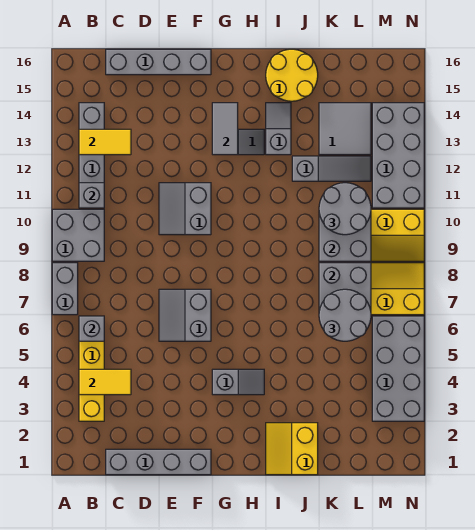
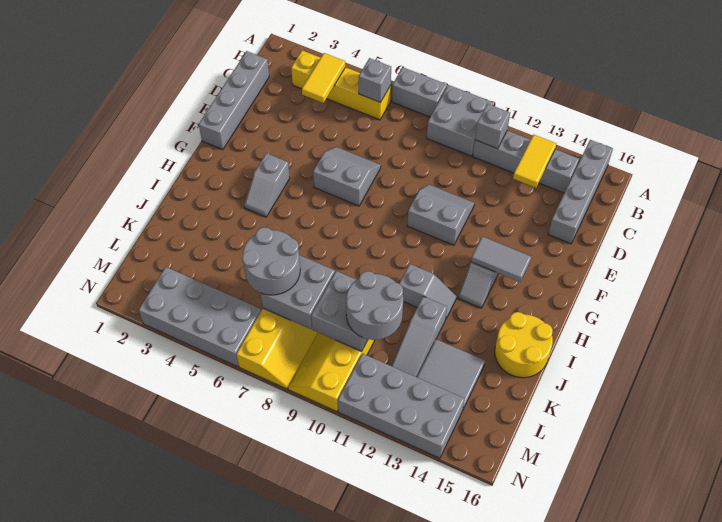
grey brick C16:F16 level 1 -> grey brick A15:D15 level 1
yellow slope I1:J2 level 1 top J -> none
grey slope I13:I14 level 1 top 13 -> grey slope I11:I12 level 1 top 11

